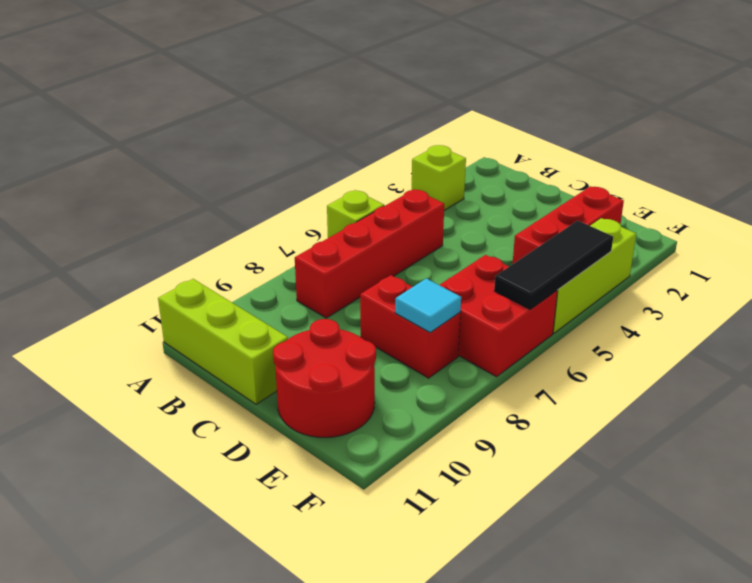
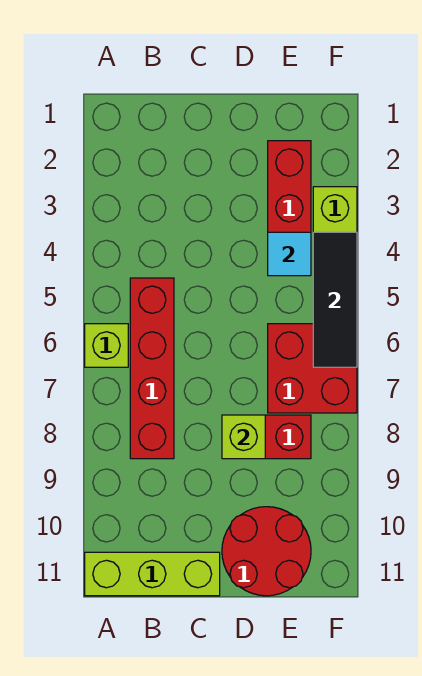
lime brick A3 level 1 -> lime brick D8 level 2
cyan tile E8 level 2 -> cyan tile E4 level 2

